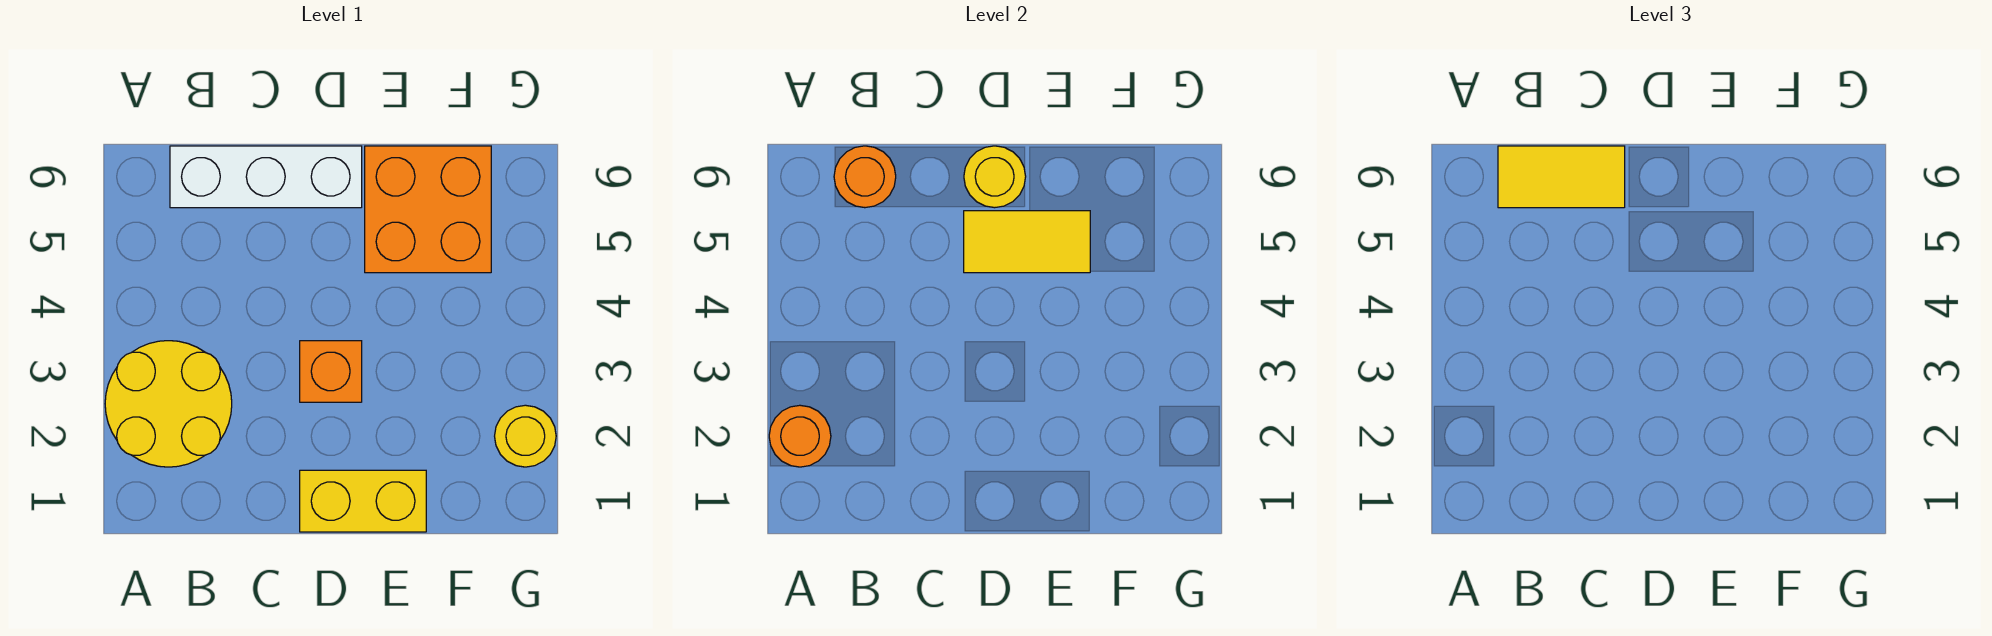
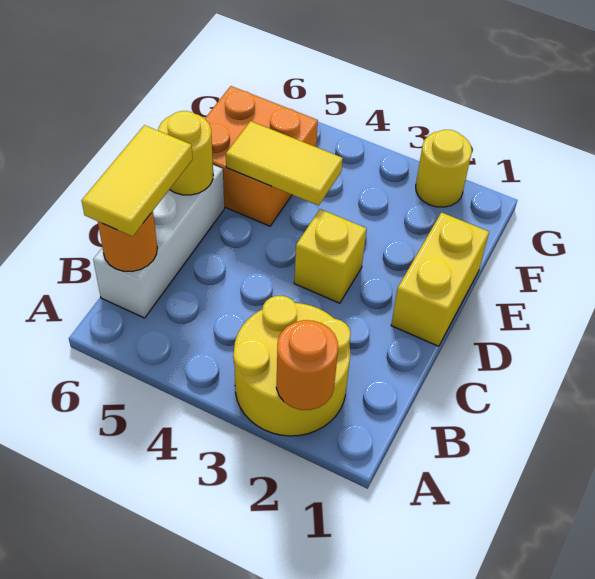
orange brick D3 level 1 -> yellow brick D3 level 1
yellow tile D5:E5 level 2 -> yellow tile E4:E5 level 2

